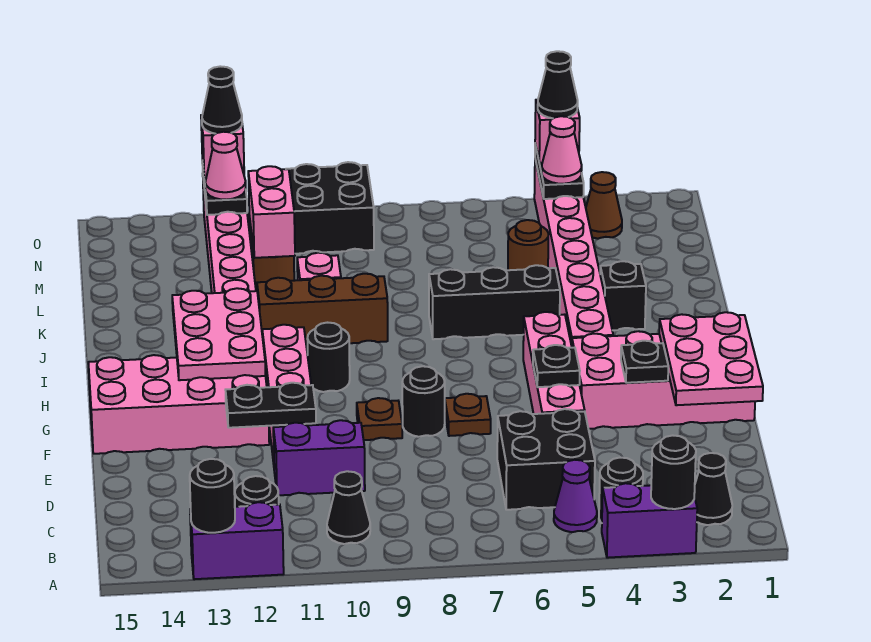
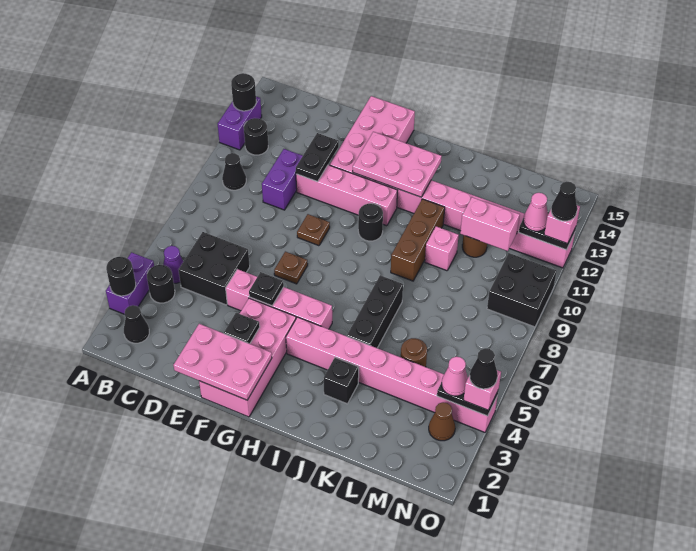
black round brick F8 level 1 -> none

